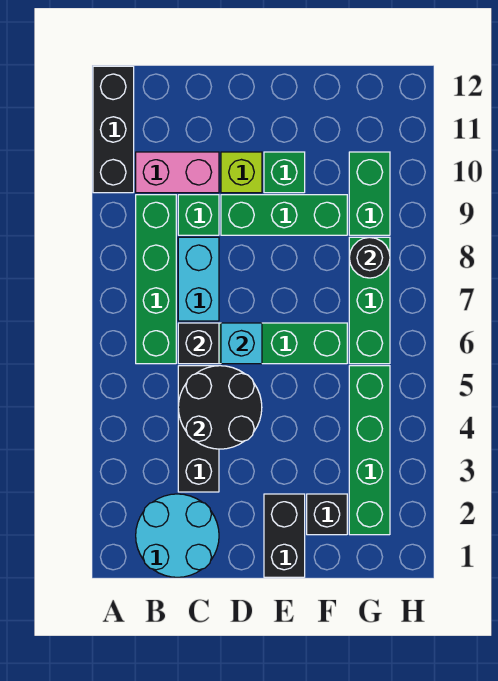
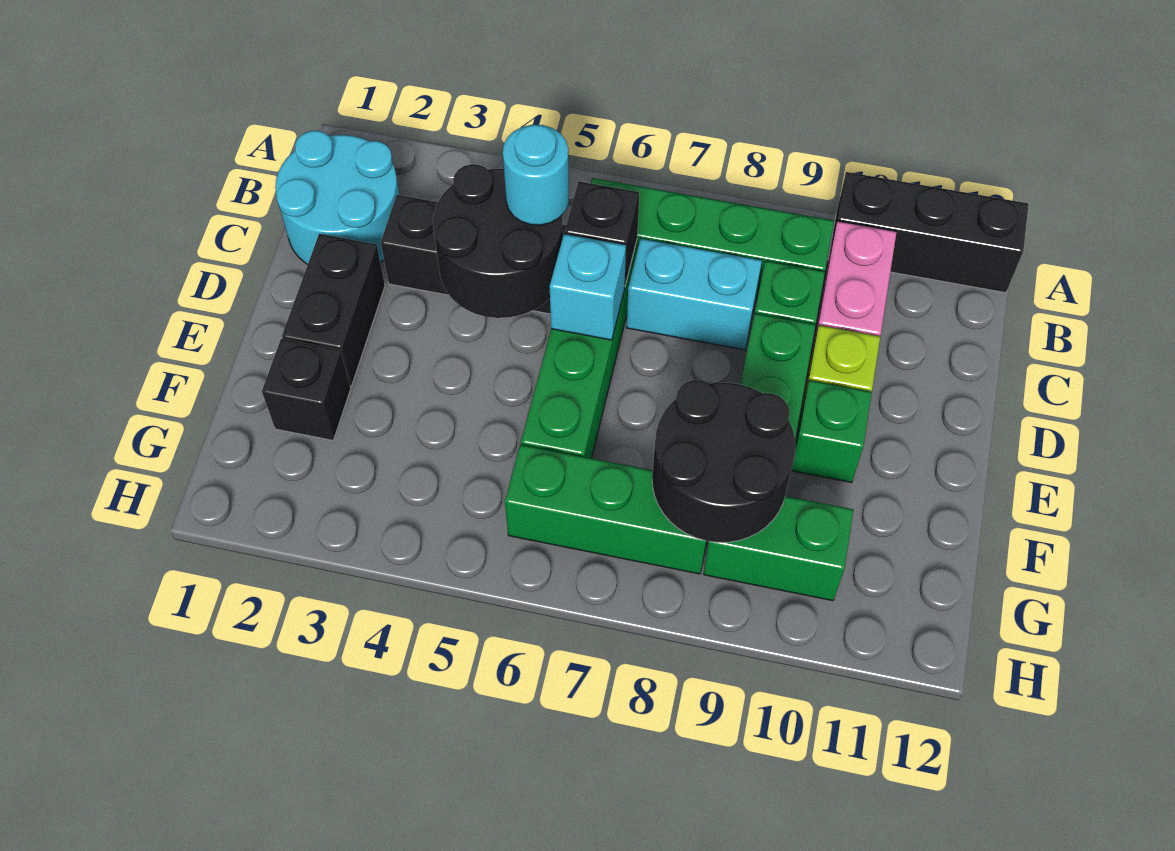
none -> cyan round brick C5 level 3
black brick E1:E2 level 1 -> black brick D2:E2 level 1
green brick G2:G5 level 1 -> none
black round brick G8 level 2 -> black round brick F8:G9 level 2

